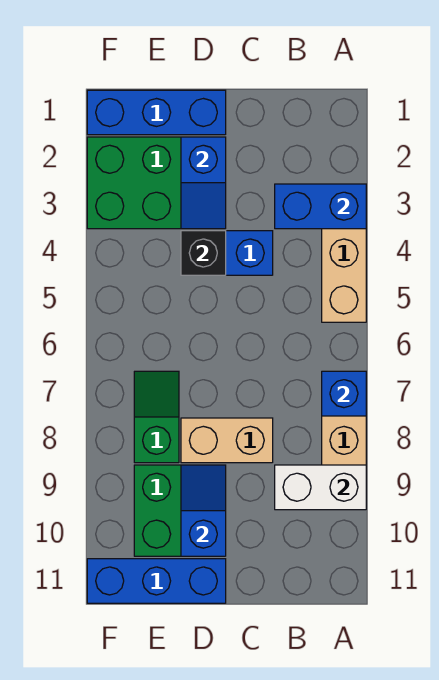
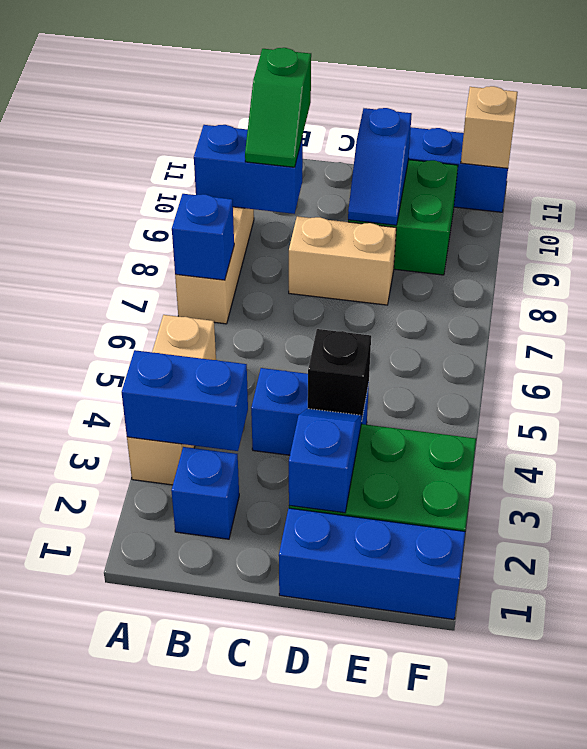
white brick A9:B9 level 2 -> blue brick A9:B9 level 2
none -> blue brick B2 level 1
green slope E7:E8 level 1 top 8 -> green slope B9:B10 level 3 top 10
none -> tan brick F11 level 2

